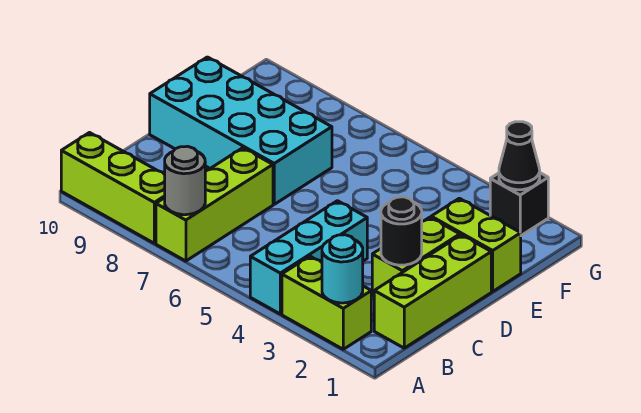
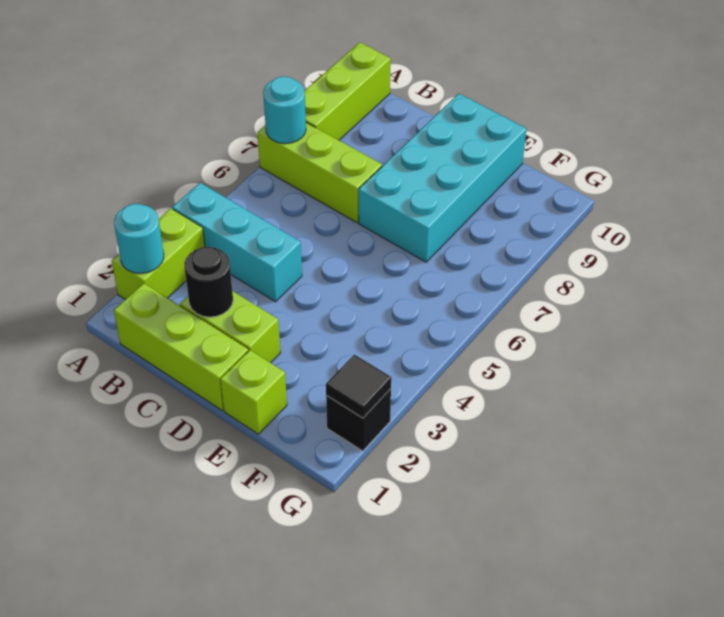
grey round brick A7 level 2 -> cyan round brick A7 level 2
lime brick E1:E2 level 1 -> lime brick E1 level 1
black cone G2 level 2 -> black tile G2 level 2

